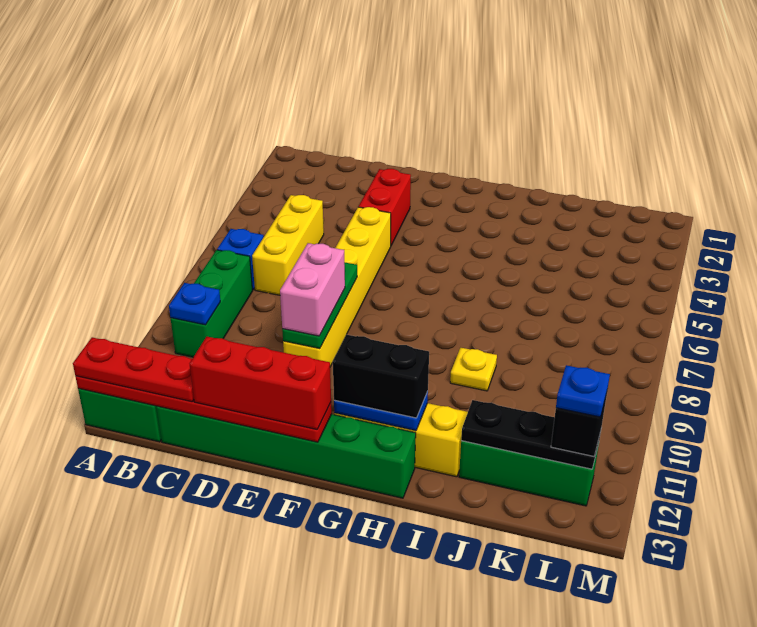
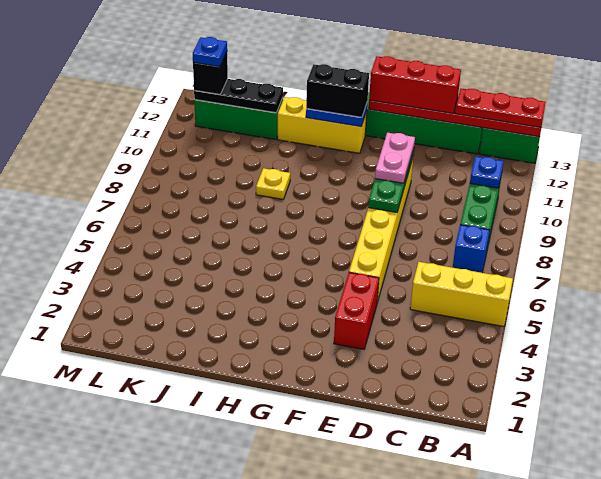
yellow brick C5:C7 level 1 -> yellow brick A5:C5 level 1
pink brick E9:E10 level 3 -> pink plate E9:E10 level 3

